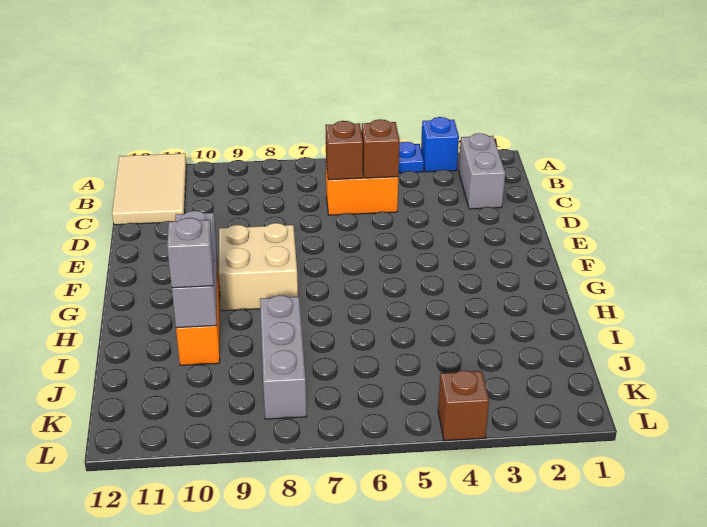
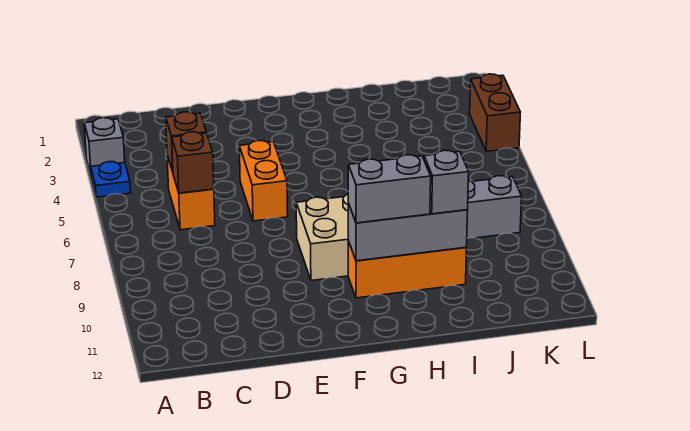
blue brick A3 level 1 -> grey brick A3 level 1
tan tile A11:C12 level 1 -> none
grey brick B2:C2 level 1 -> grey brick G10:H10 level 3
none -> orange brick E5:E6 level 1
brown brick L4 level 1 -> brown brick L3:L4 level 1

